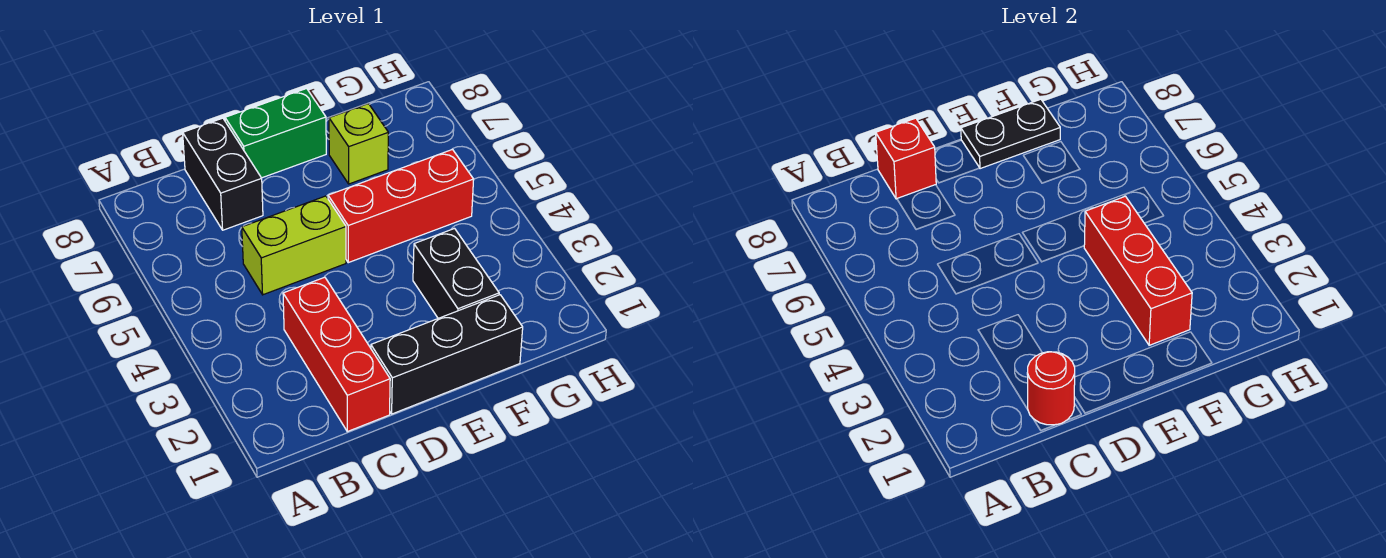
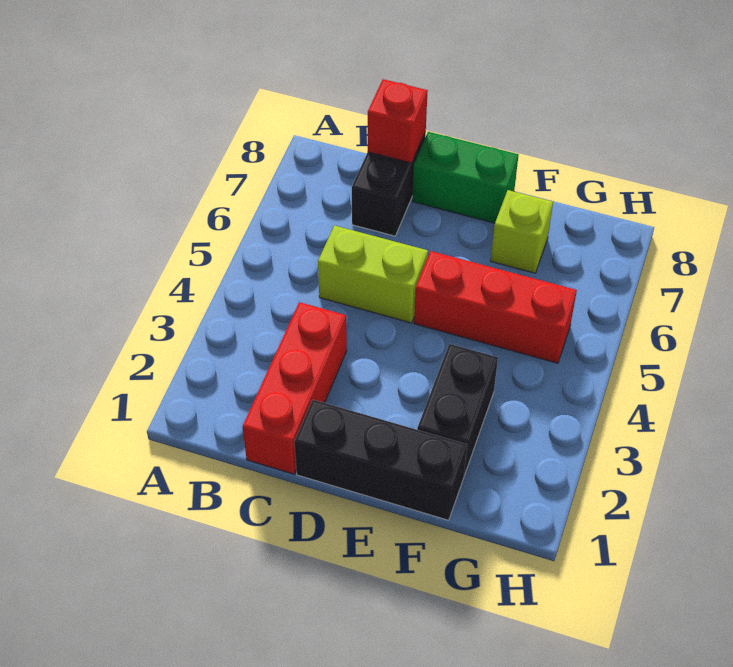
red round brick C1 level 2 -> none
black plate E8:F8 level 2 -> none
red brick F2:F4 level 2 -> none

